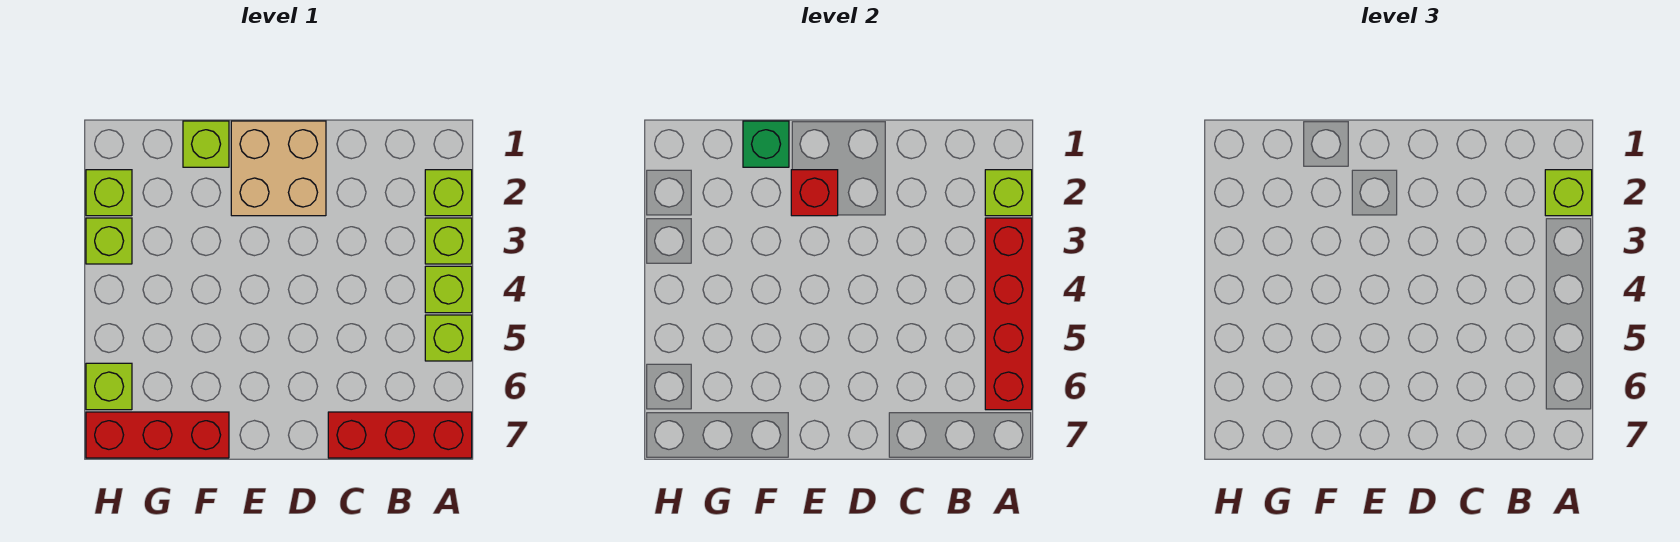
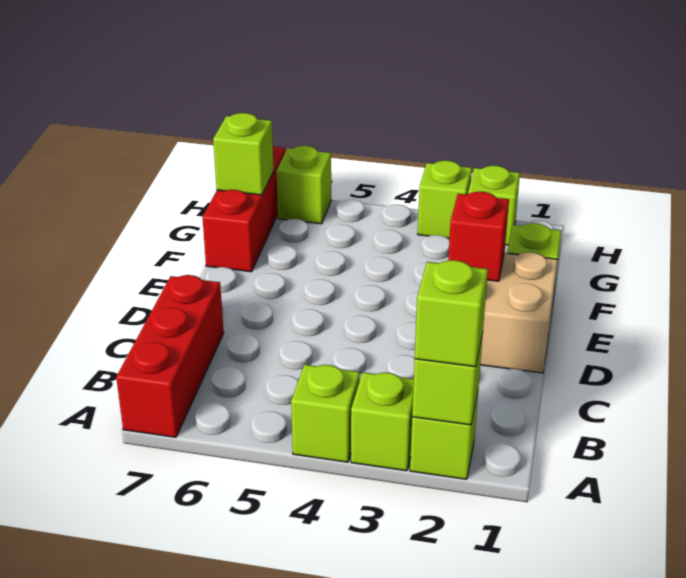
red brick A3:A6 level 2 -> none
lime brick A5 level 1 -> lime brick G7 level 2
green brick F1 level 2 -> none

